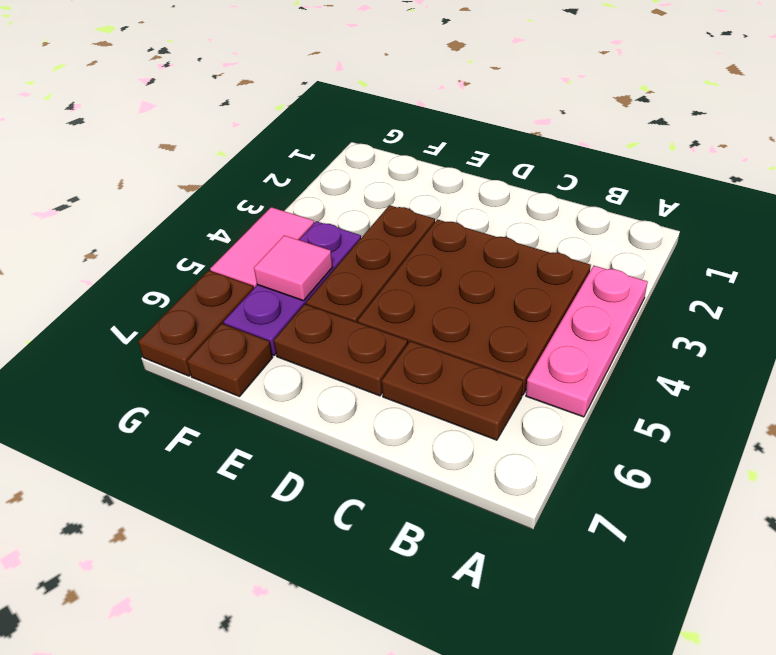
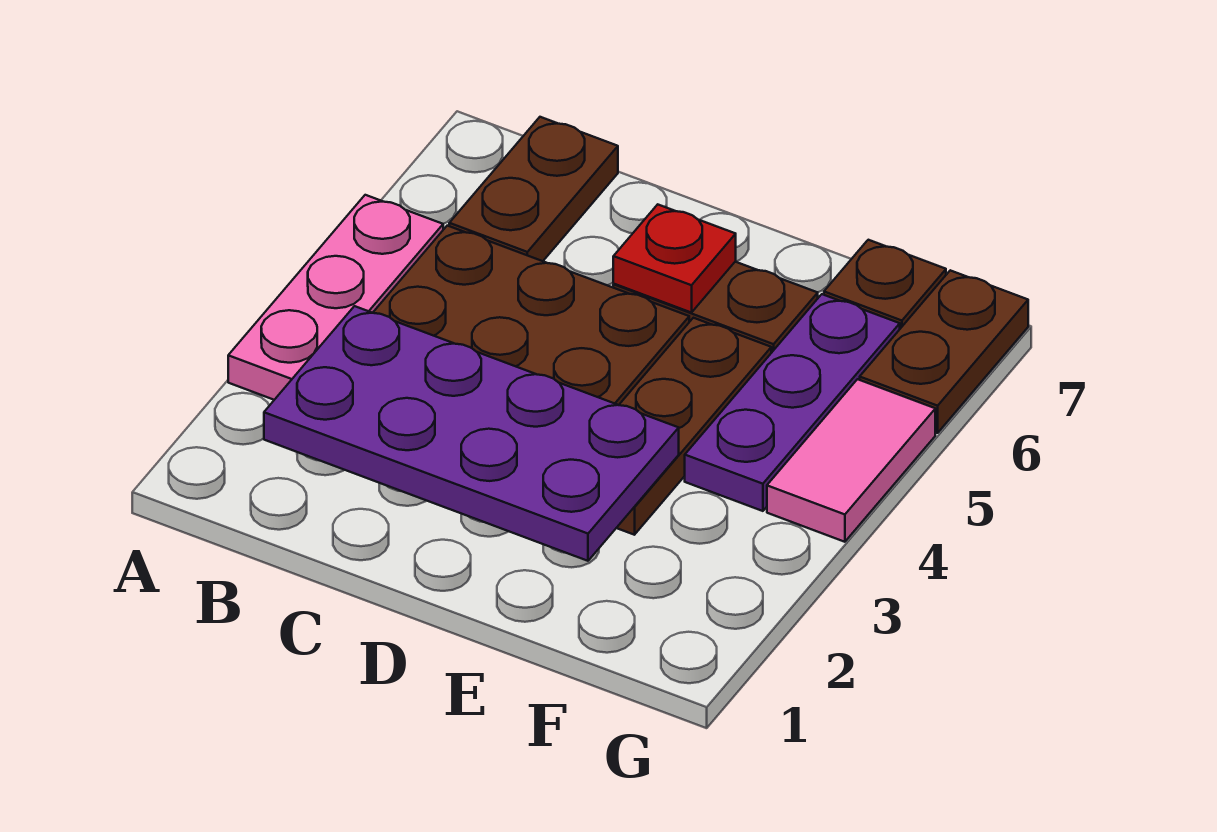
none -> purple plate B2:E3 level 2
brown plate B6:C6 level 1 -> brown plate B6:B7 level 1
none -> red plate D6 level 2
pink tile F5 level 2 -> none

